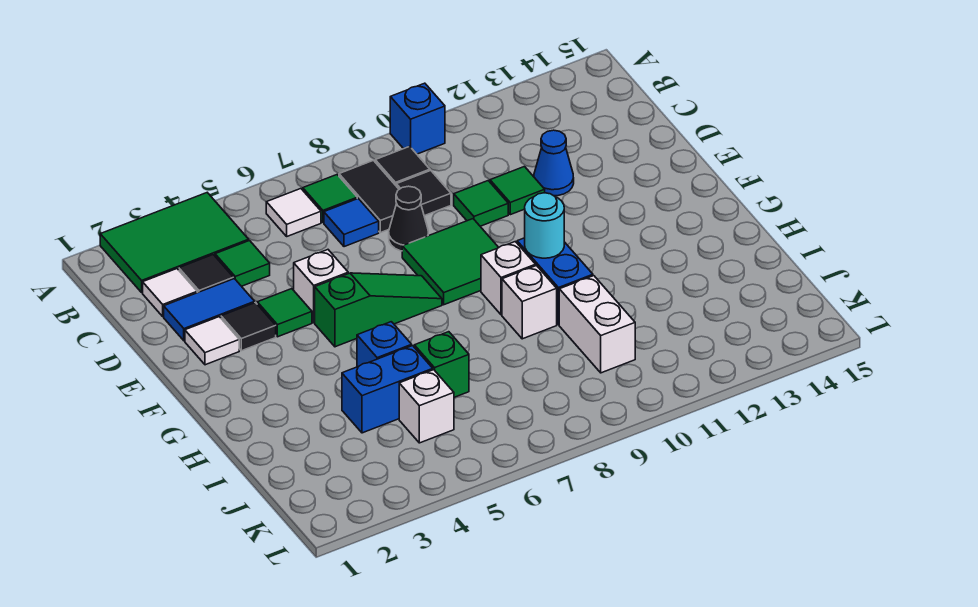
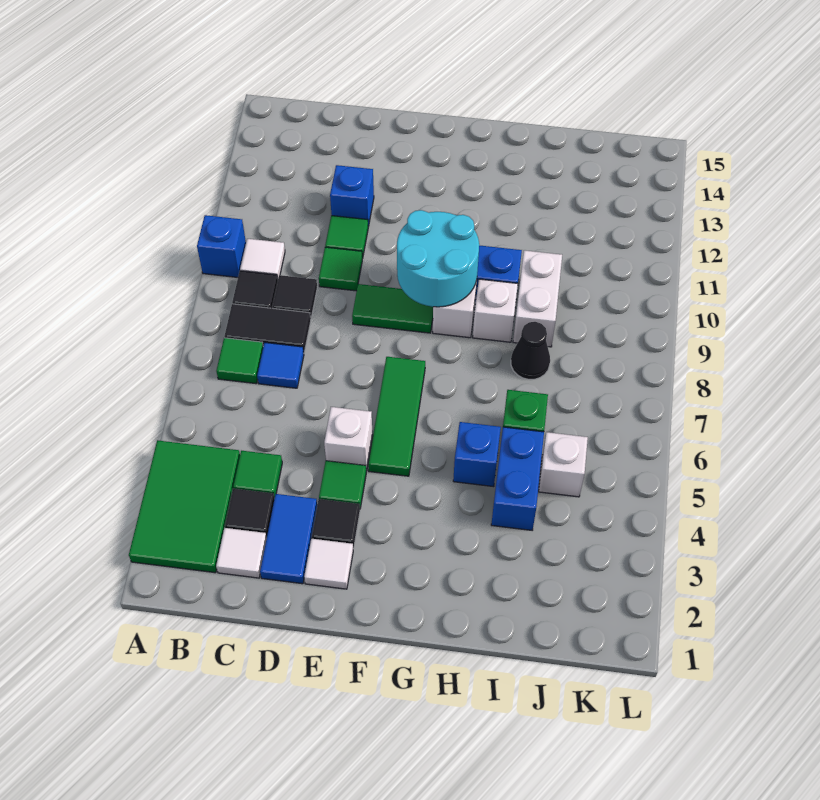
white tile B6 level 1 -> white tile B10 level 1
black cone D8 level 1 -> black cone I8 level 1
blue cone D12 level 1 -> blue brick D12 level 1
green tile E8:F9 level 1 -> green tile E9:F9 level 1
green slope F5:F7 level 1 top 5 -> green tile F5:F7 level 1
cyan round brick G10 level 2 -> cyan round brick F9:G10 level 2
white brick I10:J10 level 1 -> white brick I9:I10 level 1

